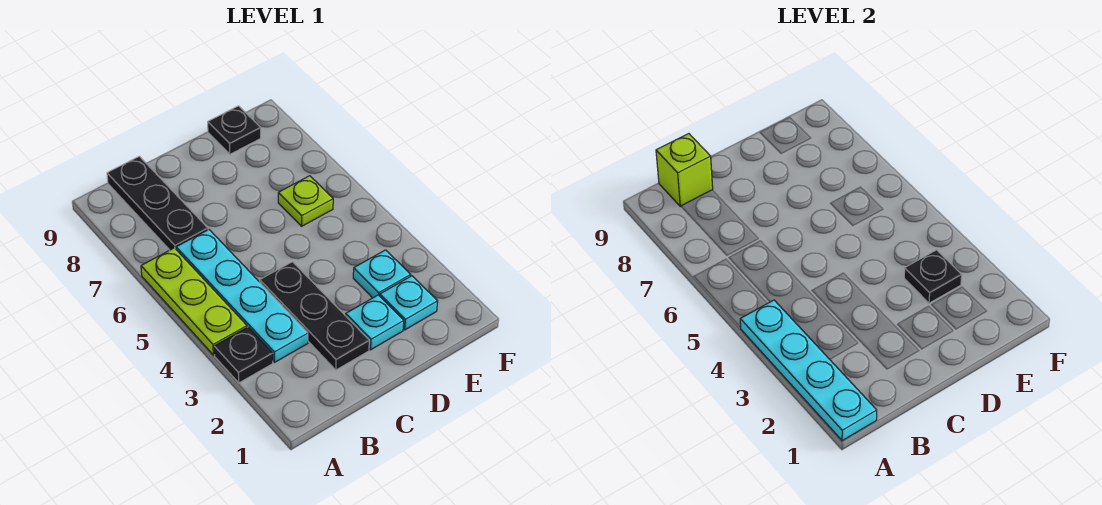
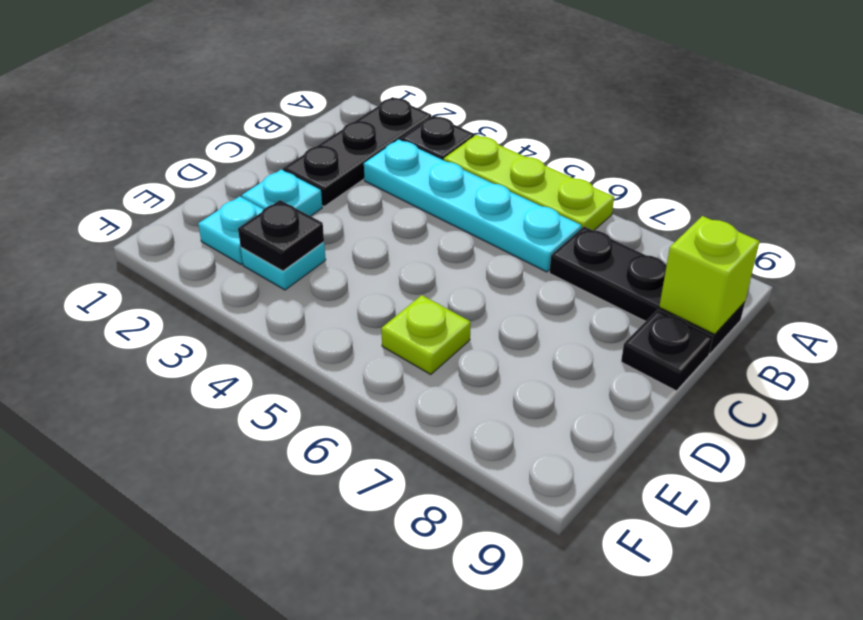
cyan plate A1:A4 level 2 -> none
black plate C2:C4 level 1 -> black plate A2:C2 level 1
black plate E9 level 1 -> black plate C9 level 1

